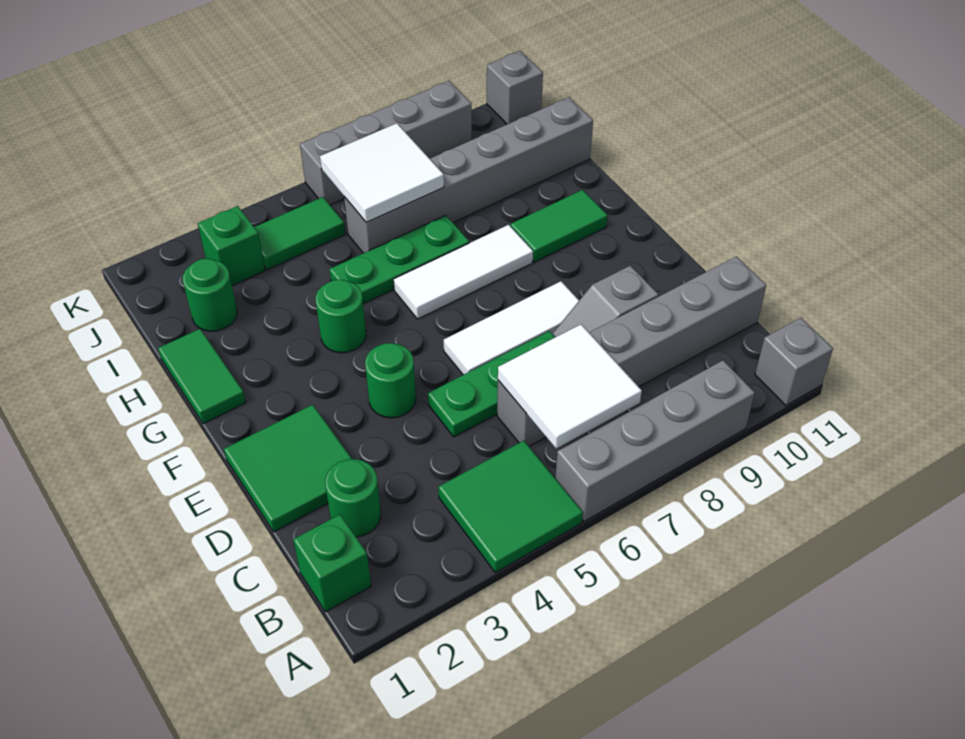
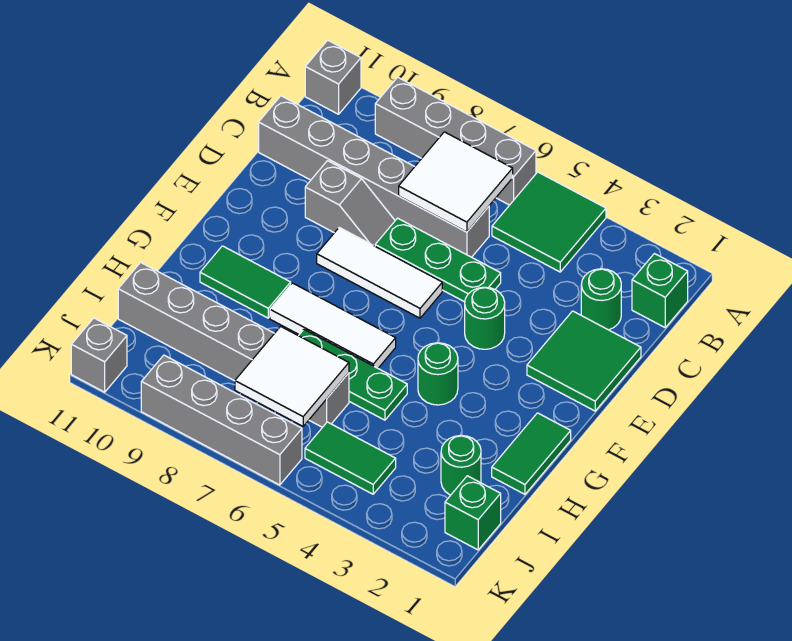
green brick J3 level 1 -> green brick J1 level 1

